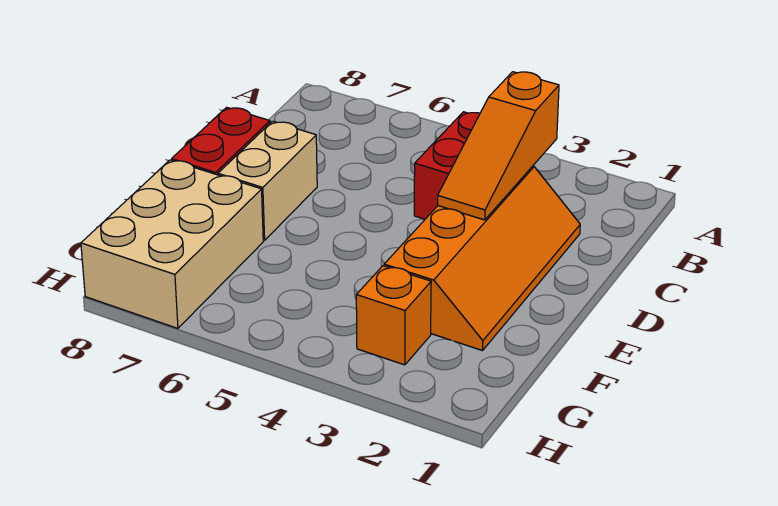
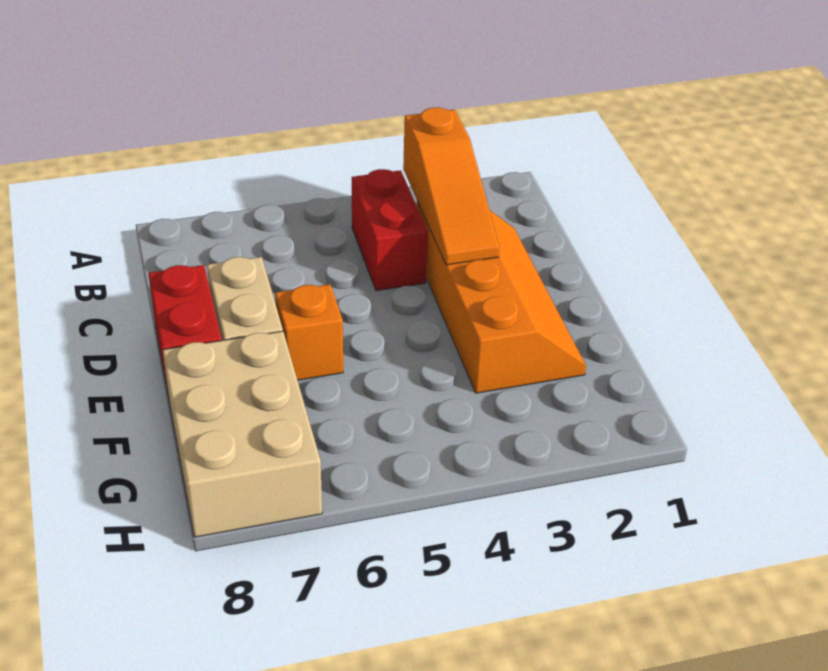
orange brick G3 level 1 -> orange brick E6 level 1

